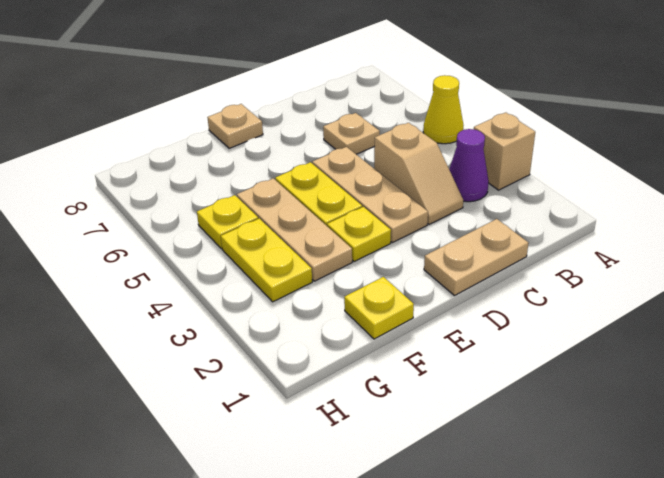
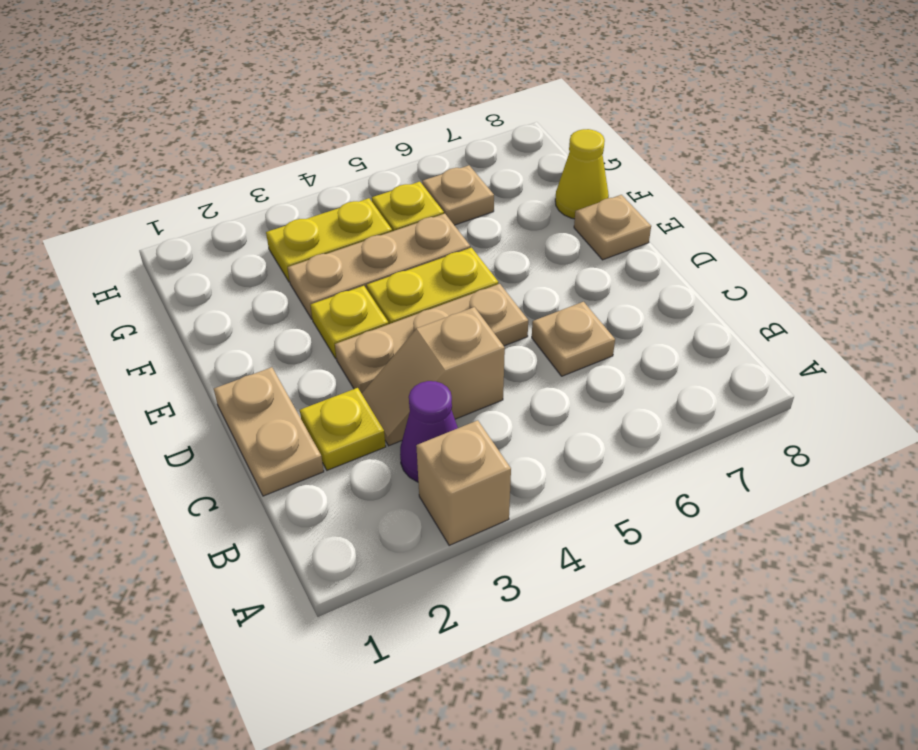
yellow cone A5 level 1 -> yellow cone F8 level 1
yellow plate F1 level 1 -> yellow plate C2 level 1
none -> tan plate G6 level 1

